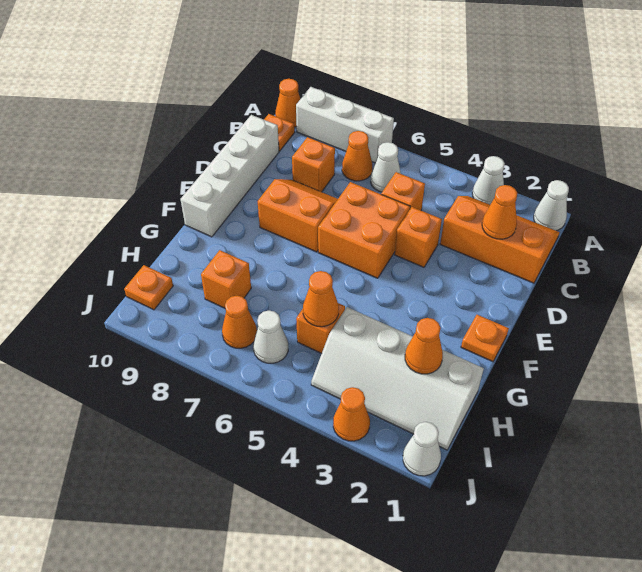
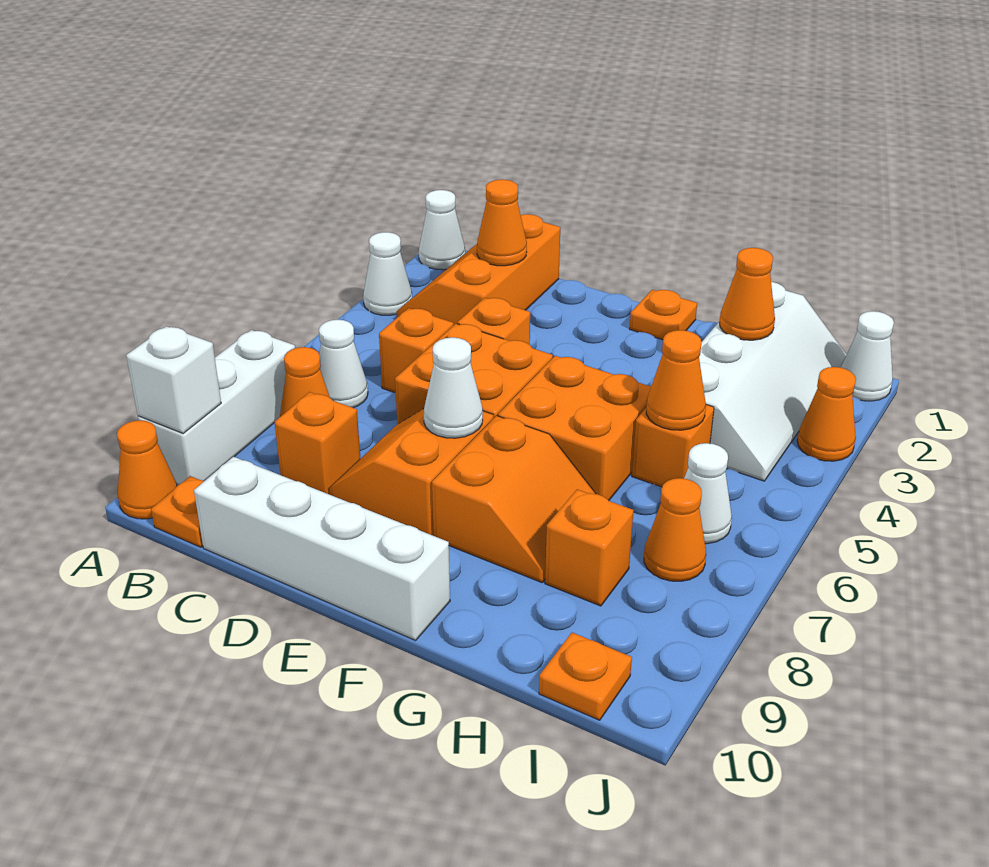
none -> white brick A9 level 2
none -> white cone E7 level 2
none -> orange brick F5:G6 level 1
none -> orange slope F7:G8 level 1 top F

